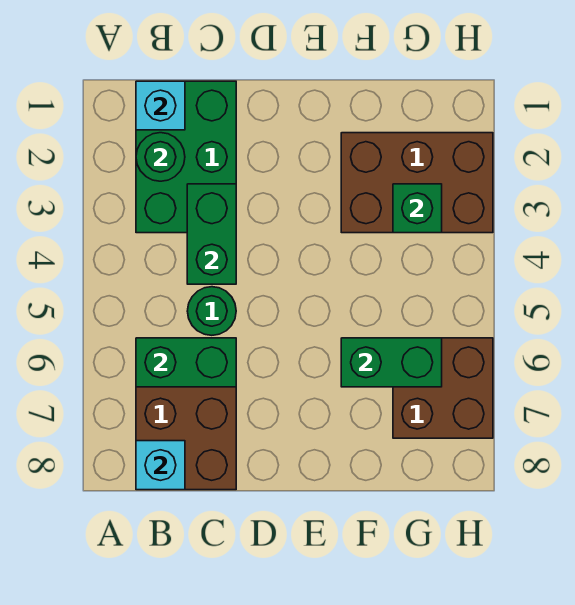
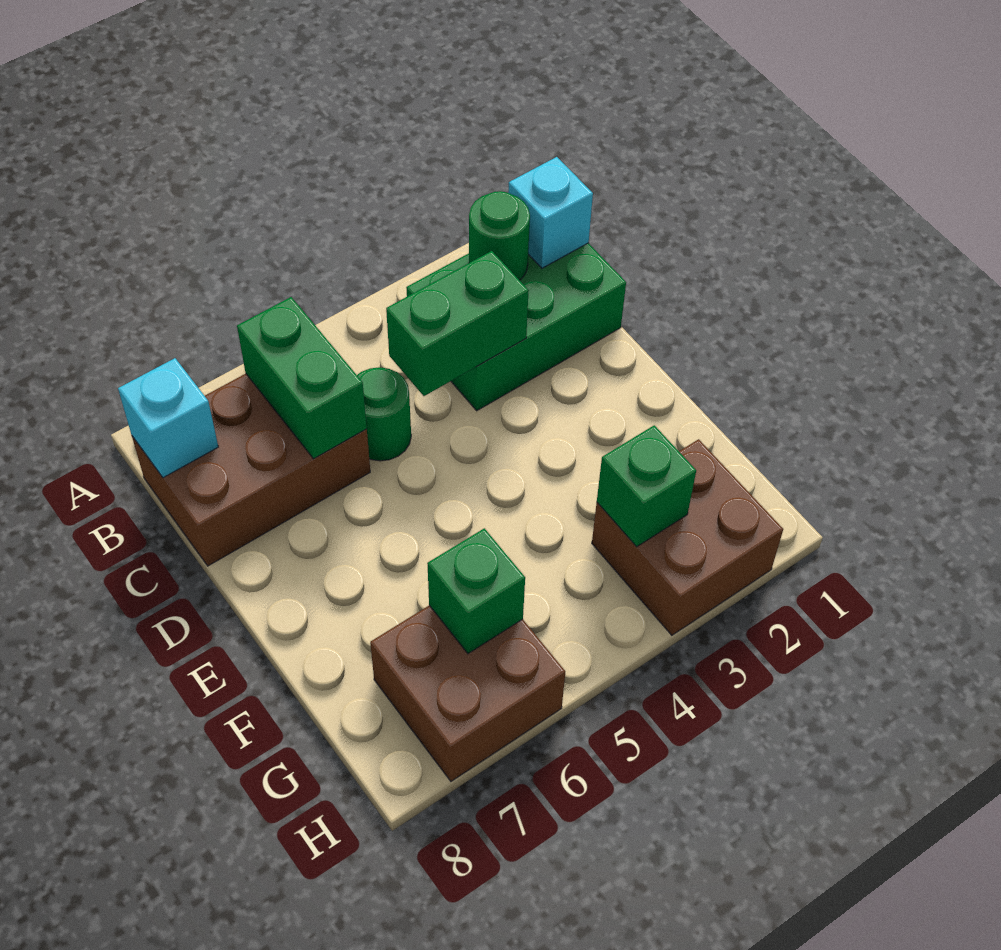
brown brick F2:H3 level 1 -> brown brick G2:H3 level 1
green brick F6:G6 level 2 -> green brick G6 level 2

